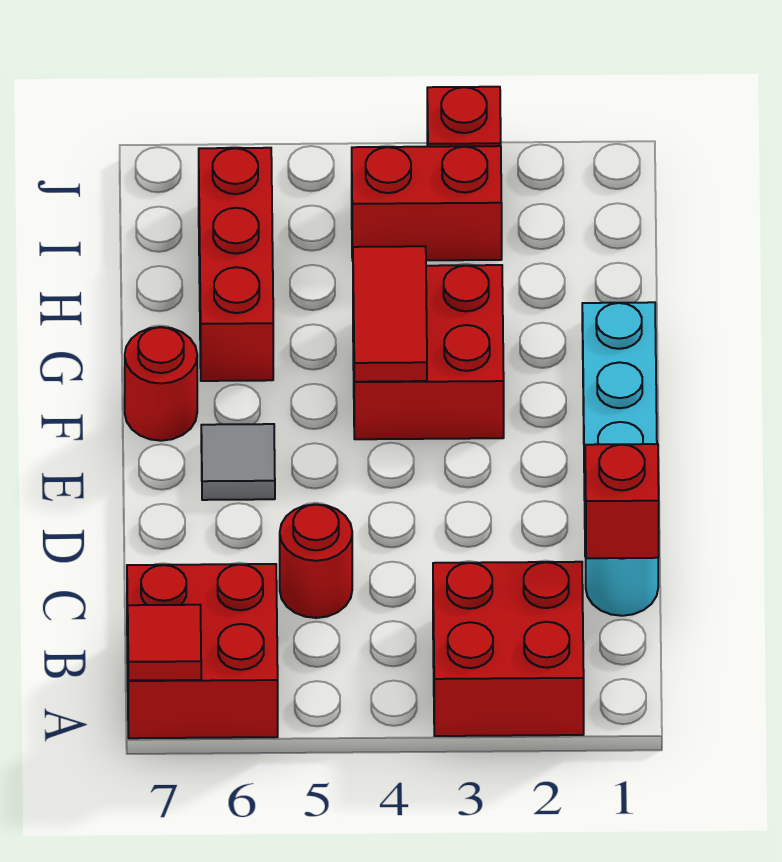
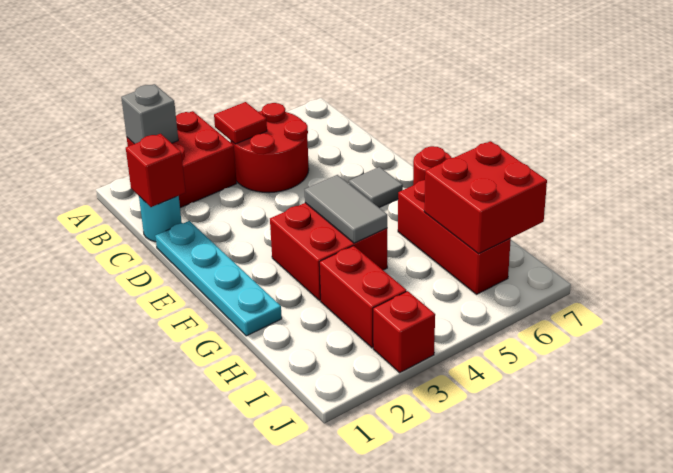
none -> grey brick A2 level 2
red brick A6:B7 level 1 -> red brick H6:I7 level 2
red tile A7 level 2 -> red tile B4 level 2
red round brick C5 level 1 -> red round brick B4:C5 level 1
red tile F4:G4 level 2 -> grey tile F4:G4 level 2
red brick I3:I4 level 1 -> red brick H3:I3 level 1

